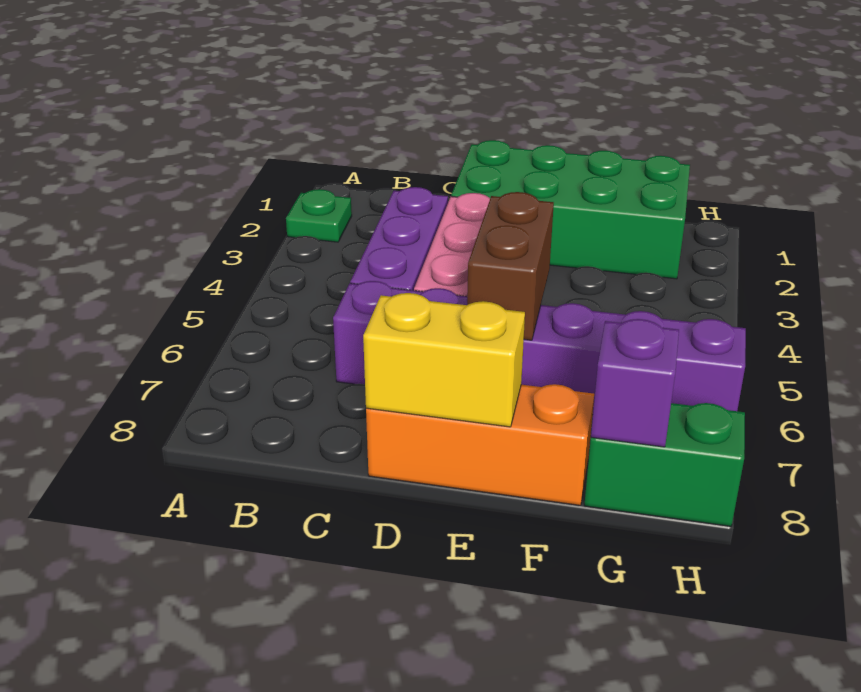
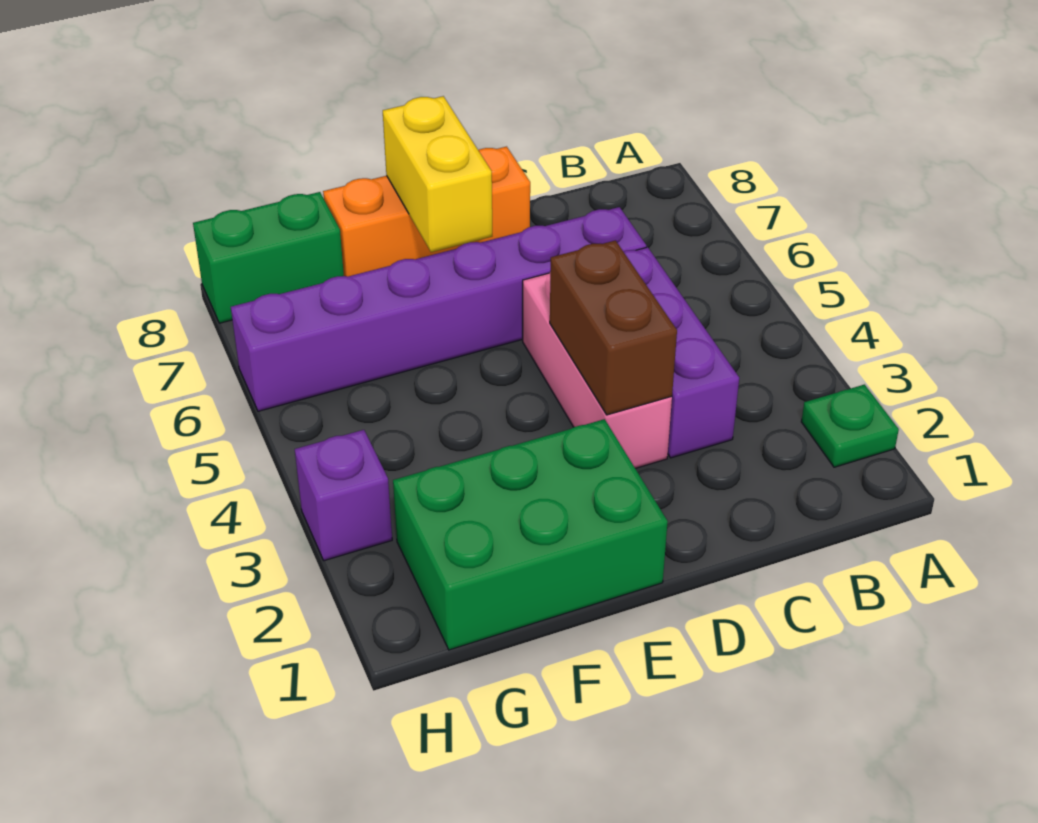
green brick D1:G2 level 1 -> green brick E1:G2 level 1
yellow brick D8:E8 level 2 -> yellow brick E7:E8 level 2
brown brick E5:E6 level 2 -> brown brick D3:D4 level 2
purple brick G8 level 2 -> purple brick H3 level 1

